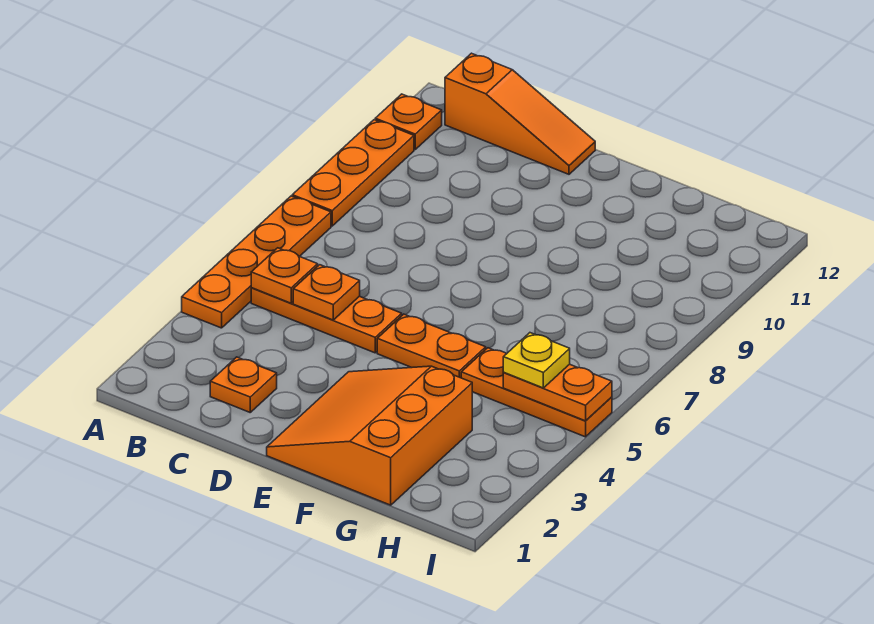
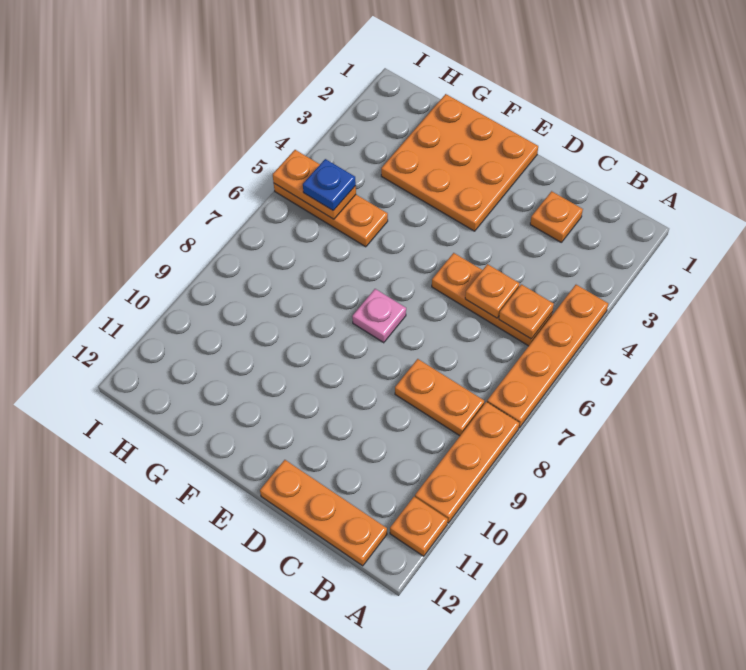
orange slope B12:D12 level 1 top B -> orange plate B12:D12 level 1
orange slope E1:G3 level 1 top G -> orange plate E1:G3 level 1
orange plate E5:F5 level 1 -> orange plate B8:C8 level 1
none -> pink plate E7 level 1
yellow plate H5 level 3 -> blue plate H5 level 3

